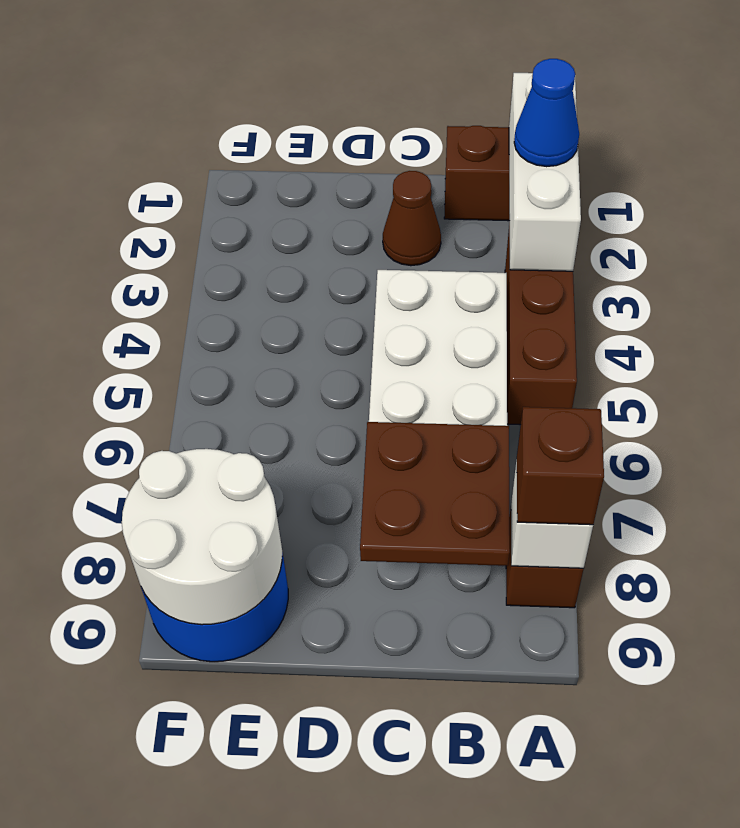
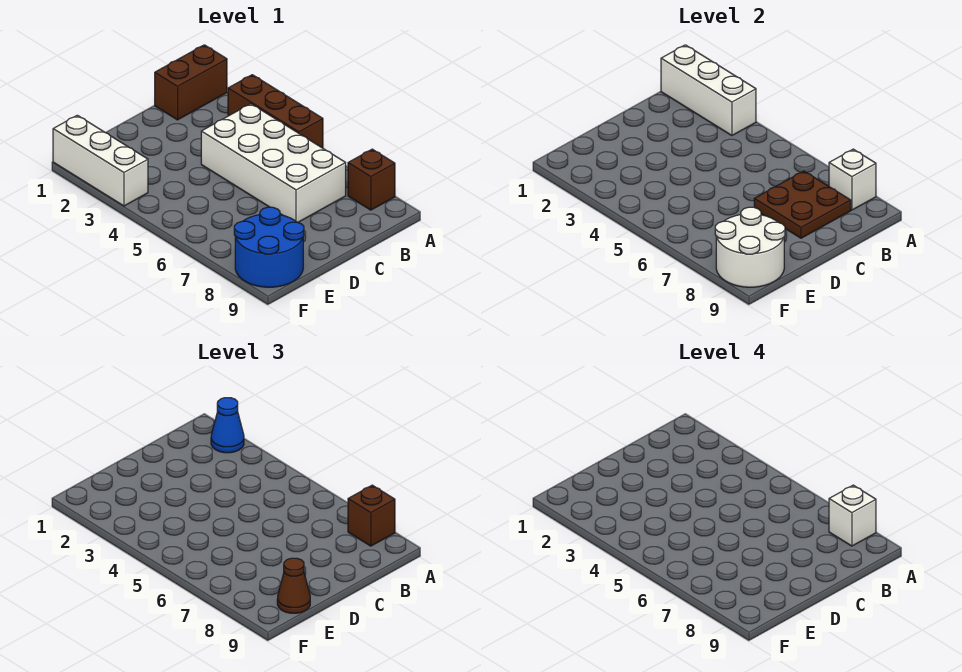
none -> white brick A8 level 4
brown cone C2 level 1 -> brown cone E9 level 3
none -> white brick F1:F3 level 1

